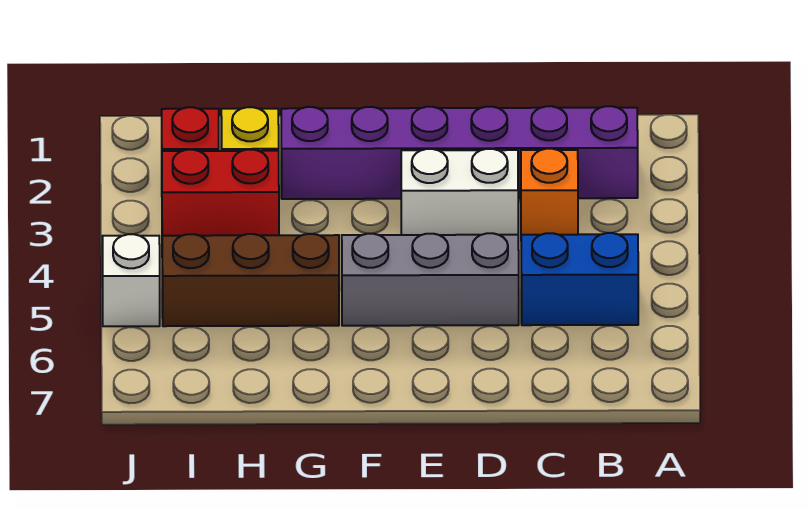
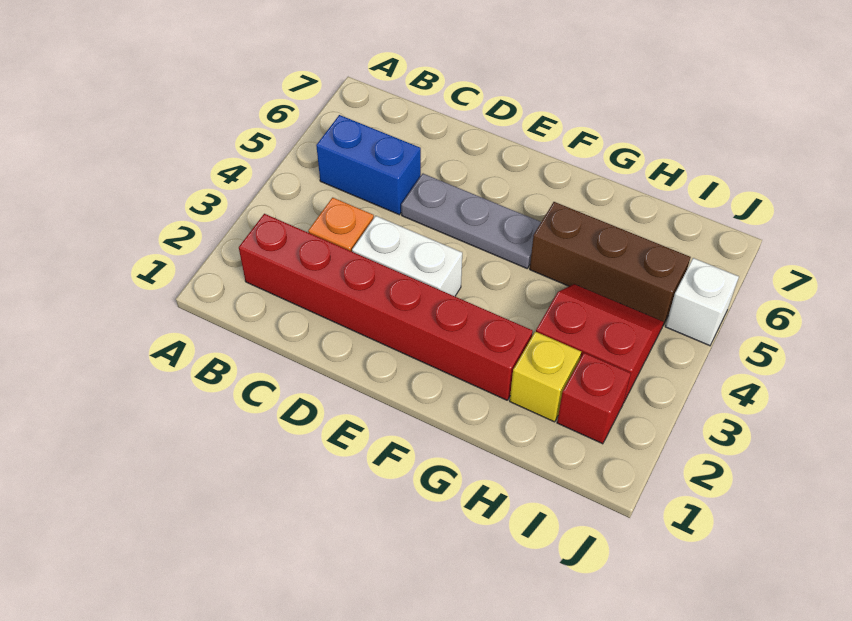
purple brick B2:G2 level 1 -> red brick B2:G2 level 1
grey brick D5:F5 level 1 -> grey plate D5:F5 level 1

